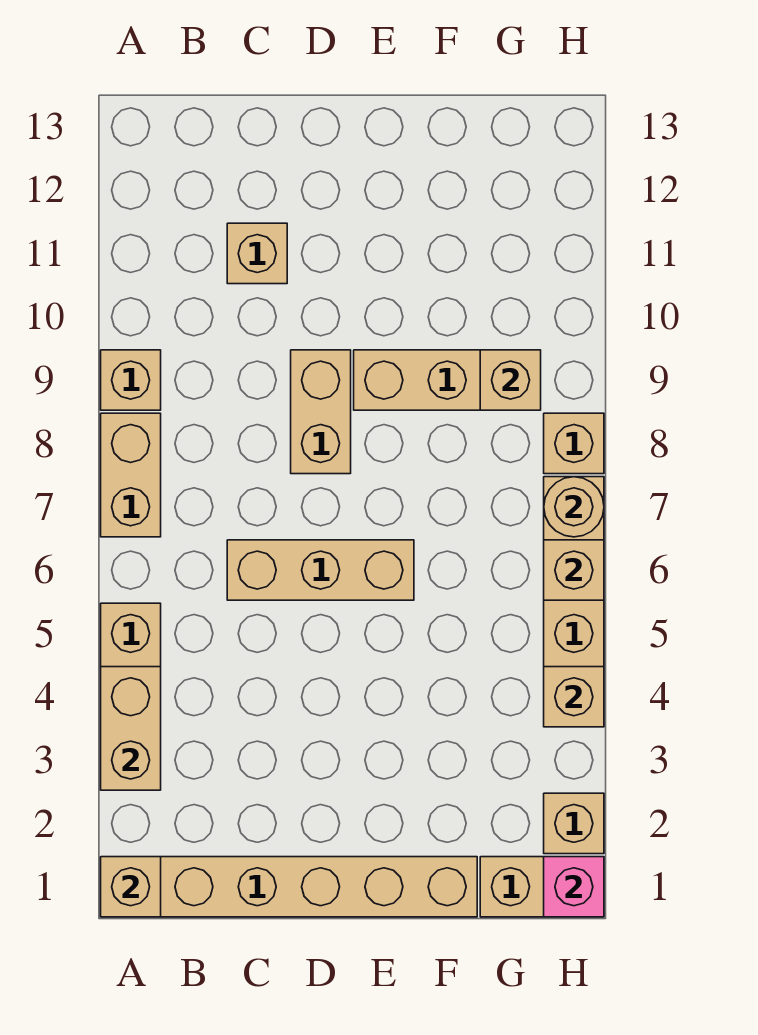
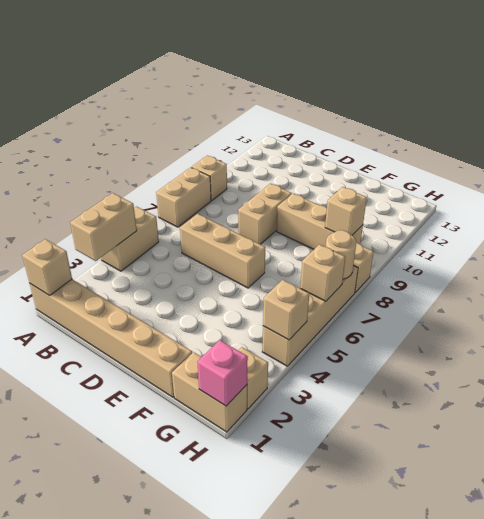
tan brick C11 level 1 -> none

